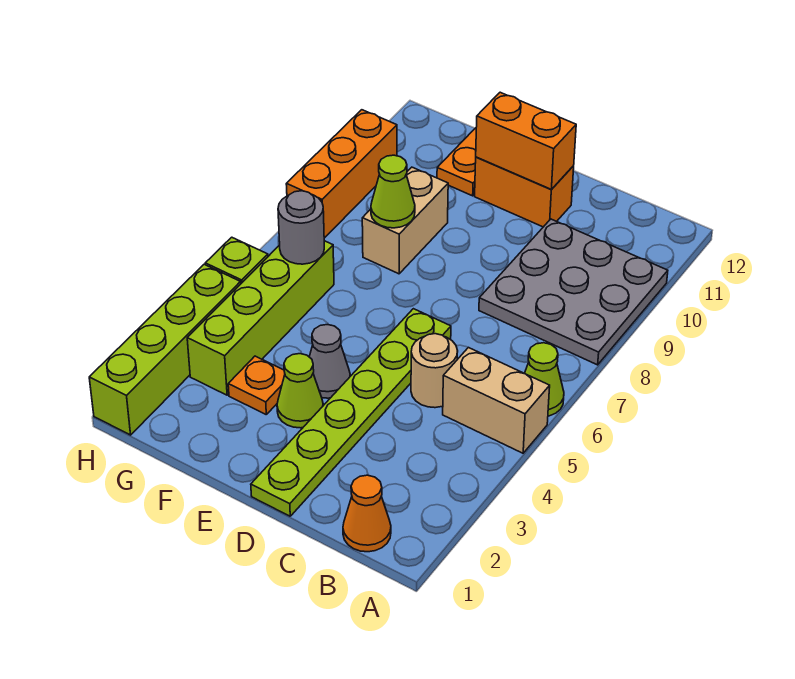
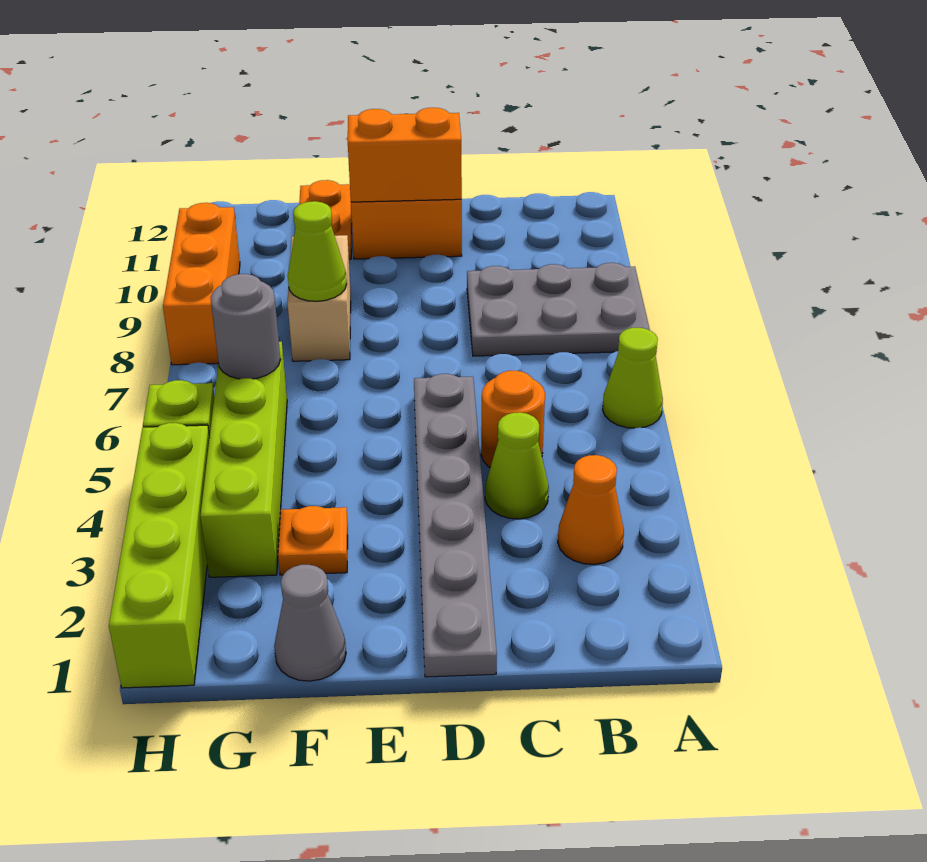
tan brick A5:B5 level 1 -> none
grey plate A8:C10 level 1 -> grey plate A8:C9 level 1
orange cone B1 level 1 -> orange cone B3 level 1
tan round brick C5 level 1 -> orange round brick C5 level 1
lime plate D1:D6 level 1 -> grey plate D1:D6 level 1
lime cone E3 level 1 -> lime cone C4 level 1
grey cone E4 level 1 -> grey cone F1 level 1

